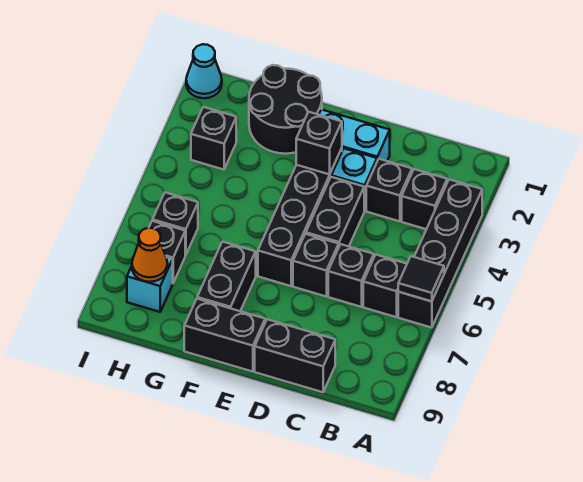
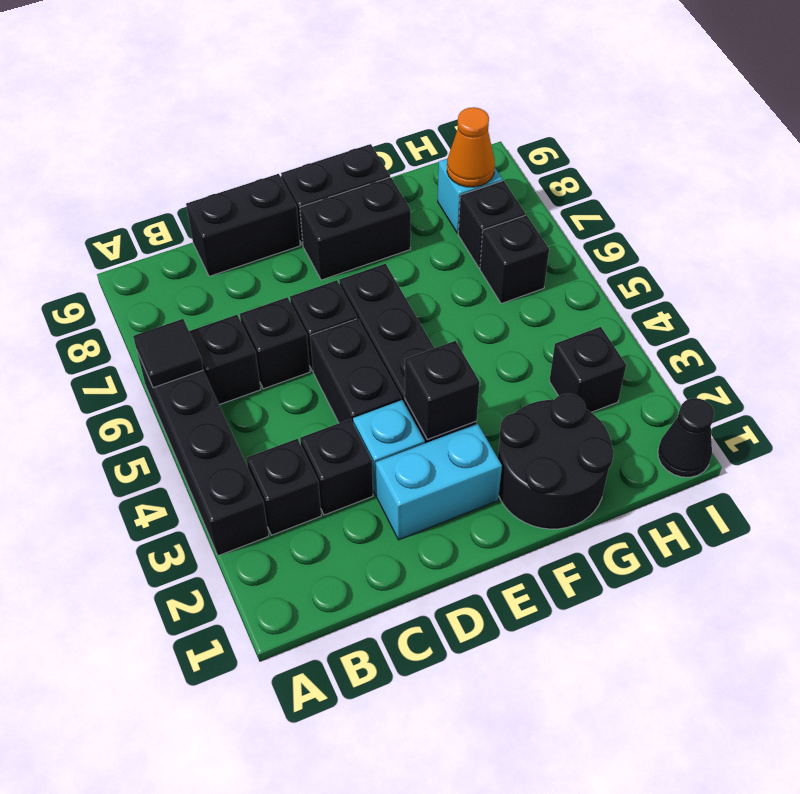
black brick F7:F8 level 1 -> black brick E8:F8 level 1
cyan cone I1 level 1 -> black cone I1 level 1

